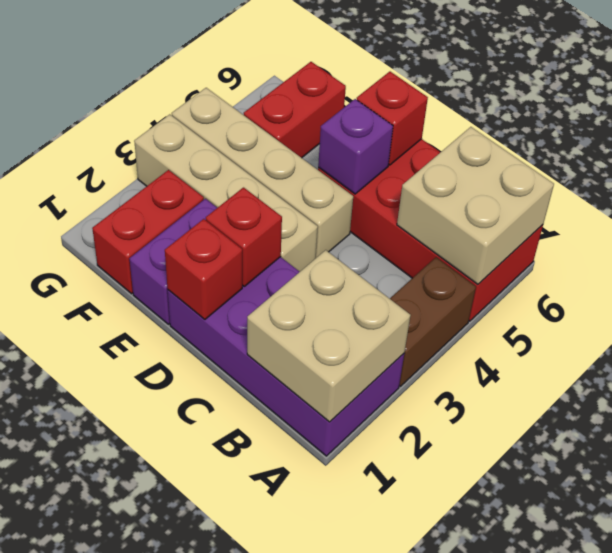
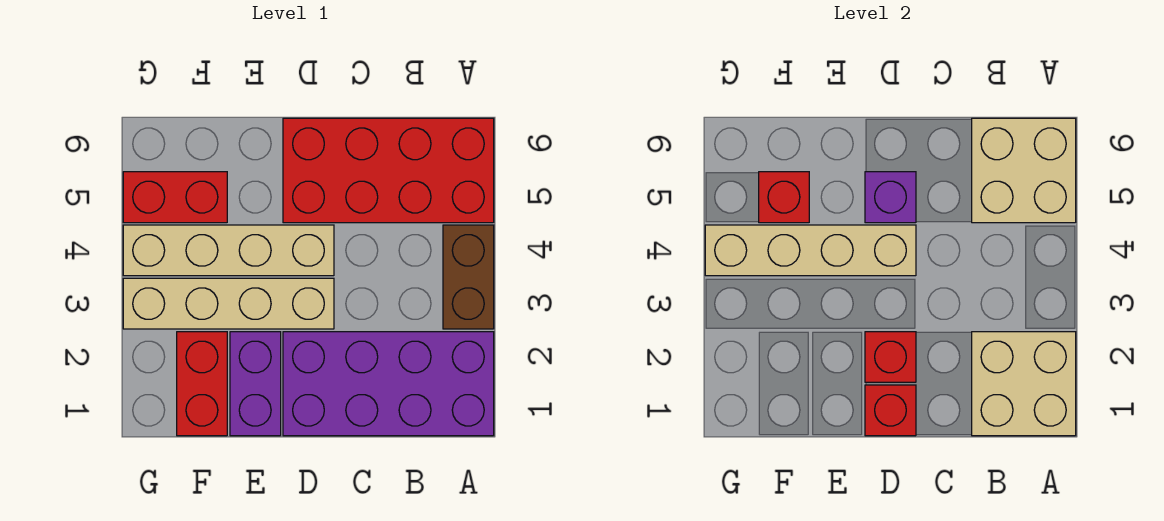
none -> tan brick D4:G4 level 2
red brick D6 level 2 -> red brick F5 level 2
red brick F5:F6 level 1 -> red brick F5:G5 level 1

